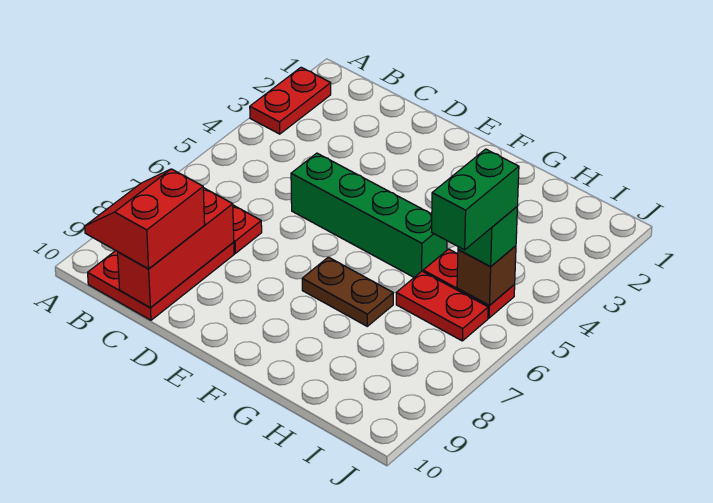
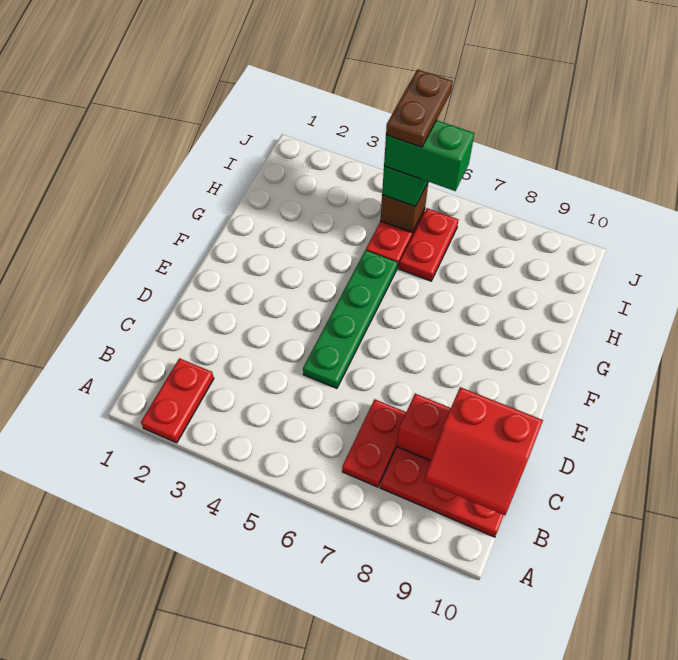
red plate A2:A3 level 1 -> red plate A2:B2 level 1
green brick D5:G5 level 1 -> green plate D5:G5 level 1
brown plate F7:G7 level 1 -> brown plate I5:J5 level 5

